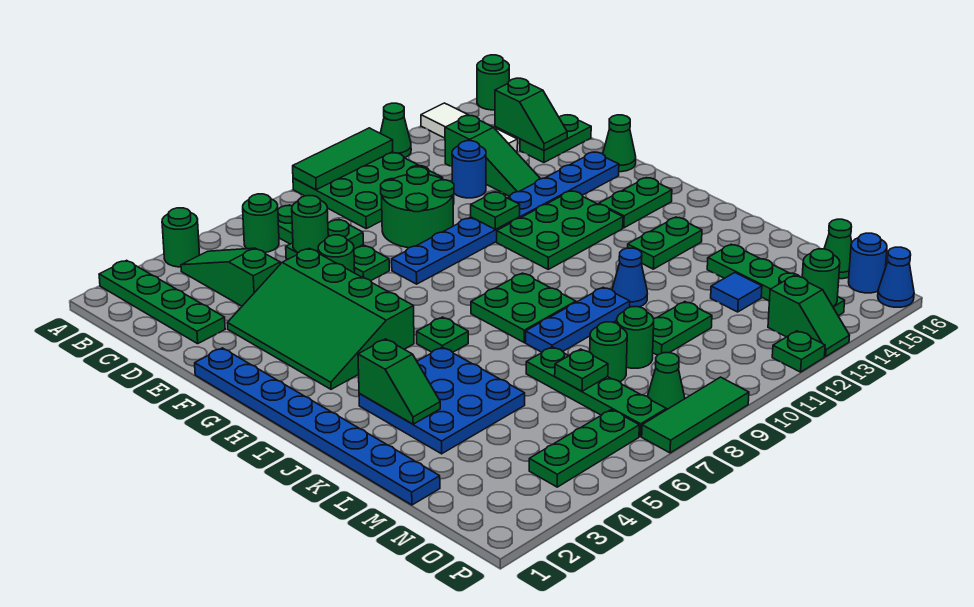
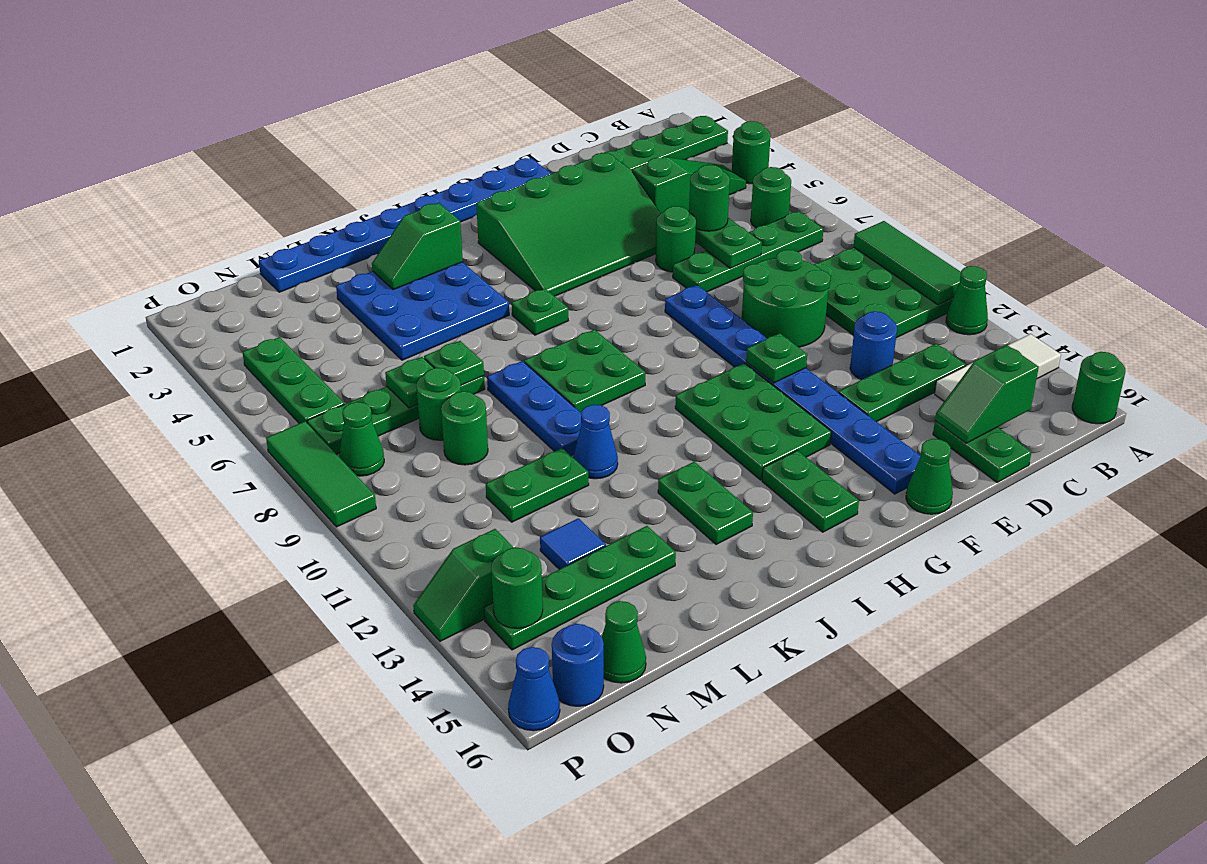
green slope C13:E13 level 1 top C -> green plate C13:E13 level 1
green slope E3:H5 level 1 top 5 -> green slope E3:H5 level 1 top 3
green plate M10:M11 level 1 -> green plate L11:M11 level 1
green plate P12 level 1 -> green plate L7 level 2

